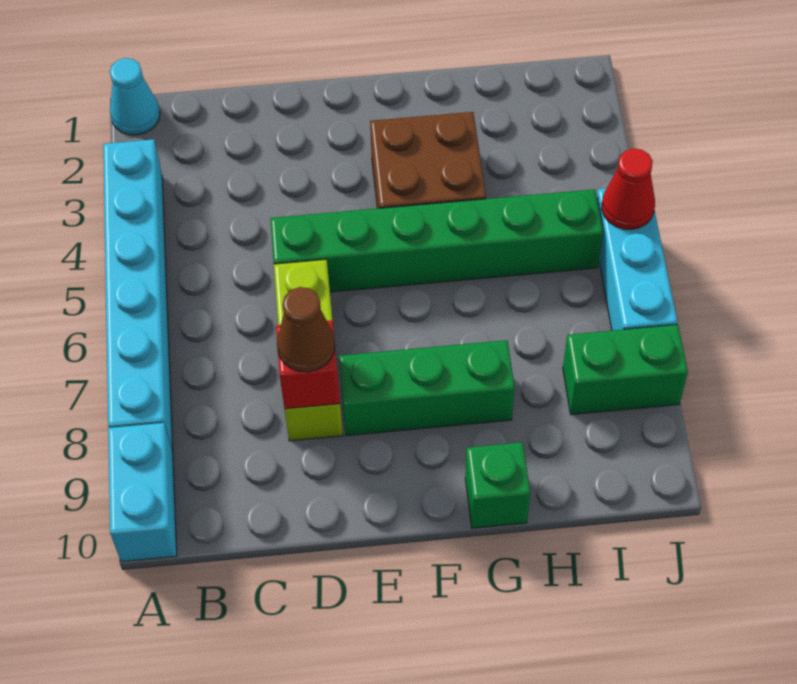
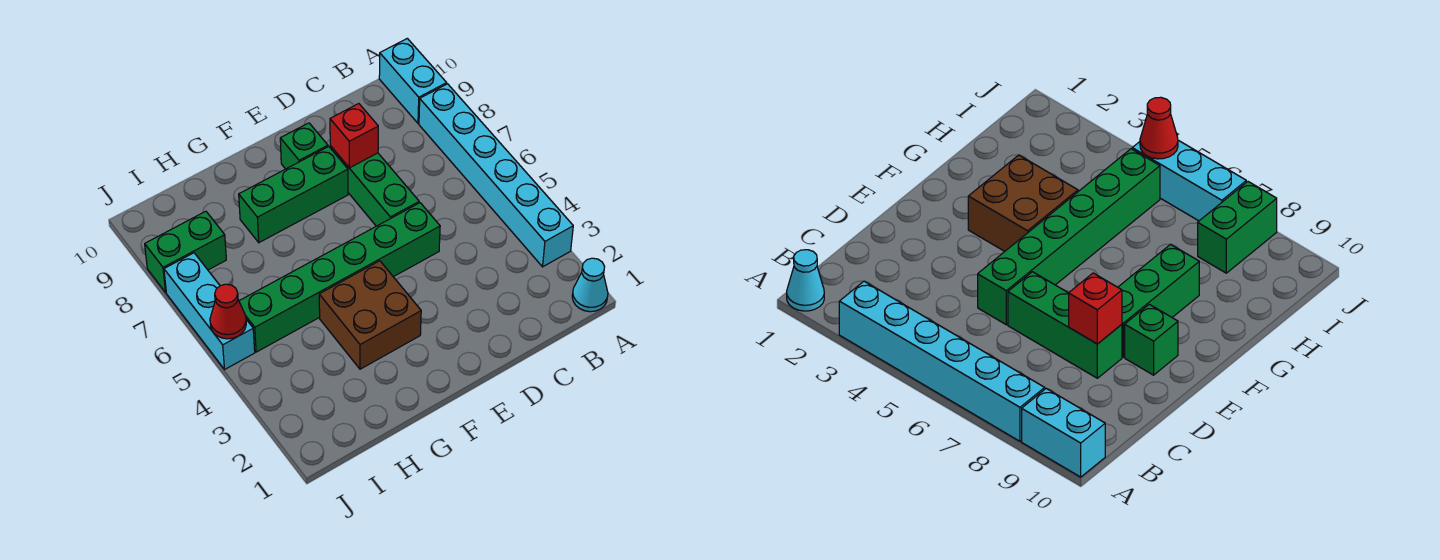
lime brick D6:D8 level 1 -> green brick D6:D8 level 1
brown cone D8 level 3 -> none
green brick G10 level 1 -> green brick E9 level 1

